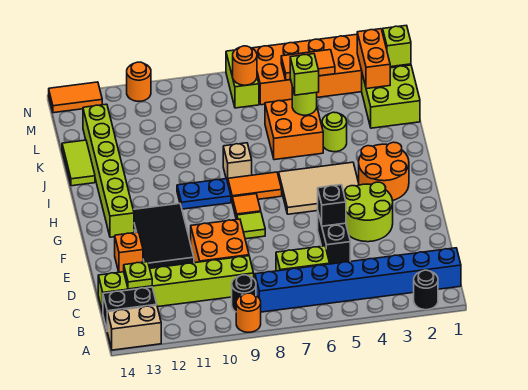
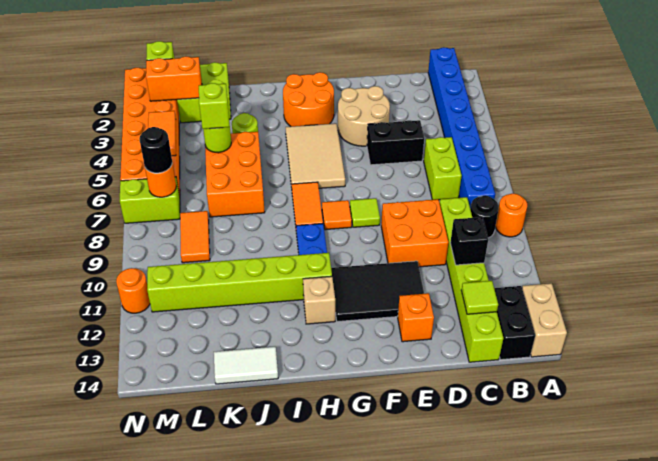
black round brick A2 level 1 -> black round brick M7 level 3
lime plate C13 level 2 -> lime tile C13 level 2
lime round brick E3:F4 level 1 -> tan round brick E3:F4 level 1
black brick E5 level 2 -> black brick C11 level 2
lime brick G13:L13 level 1 -> lime brick H11:M11 level 1
tan brick I8 level 1 -> tan brick H12 level 1
orange brick J5:K6 level 1 -> orange brick J5:K7 level 1
lime tile J14:K14 level 1 -> white tile J14:K14 level 1
orange tile N13:N14 level 1 -> orange tile L8:L9 level 1

